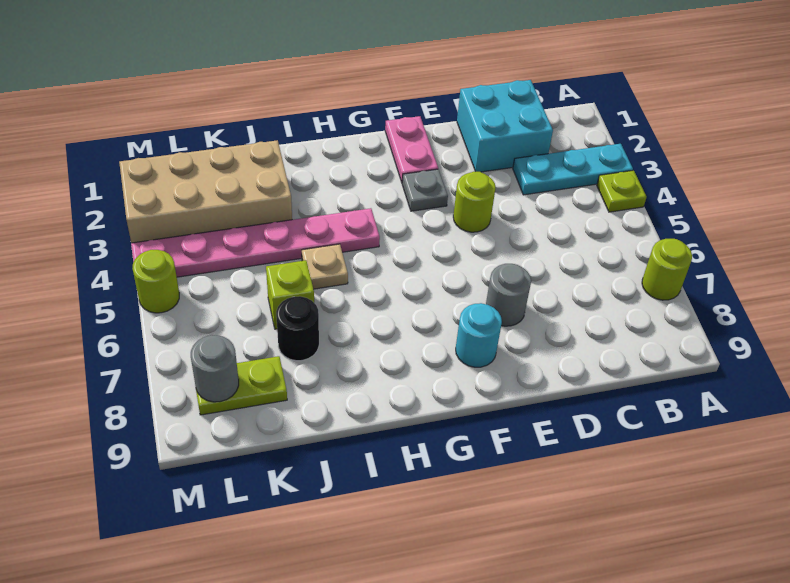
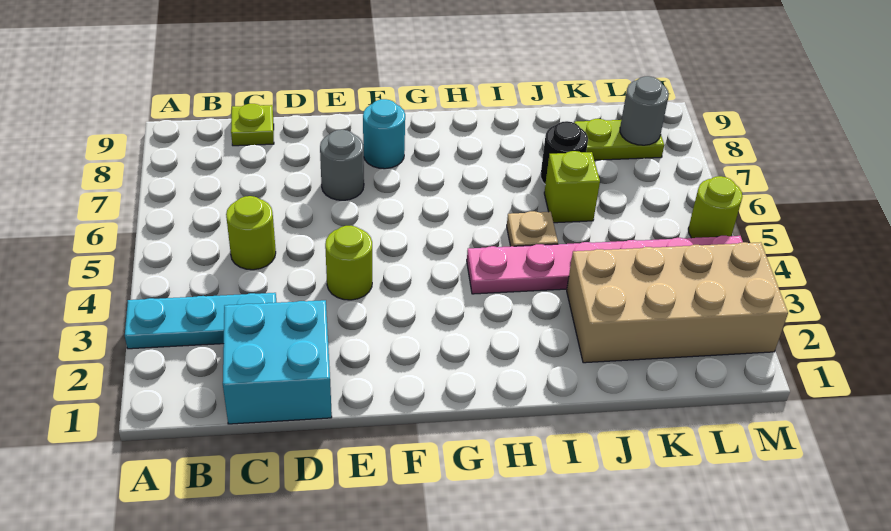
lime plate A4 level 1 -> lime plate C9 level 1
lime round brick A7 level 1 -> lime round brick C5 level 1
pink plate F1:F2 level 1 -> none
grey plate F3 level 1 -> none

